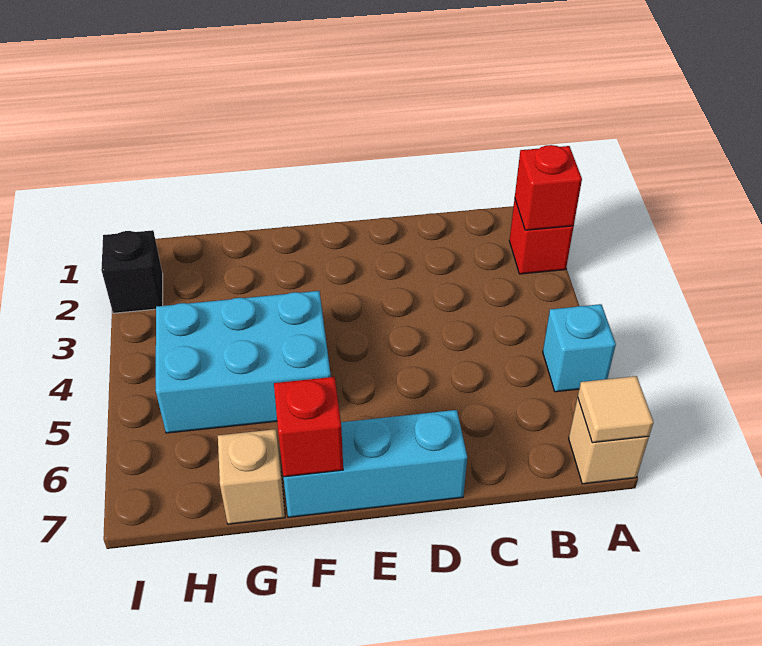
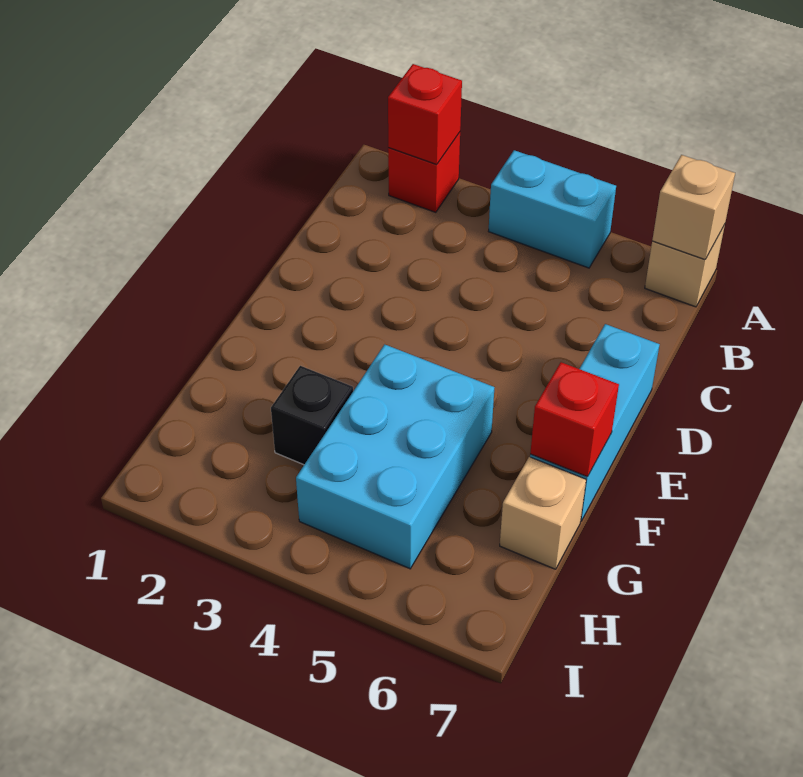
cyan brick A5 level 1 -> cyan brick A4:A5 level 1
tan tile A7 level 2 -> tan brick A7 level 2
black brick I2 level 1 -> black brick G3 level 1

